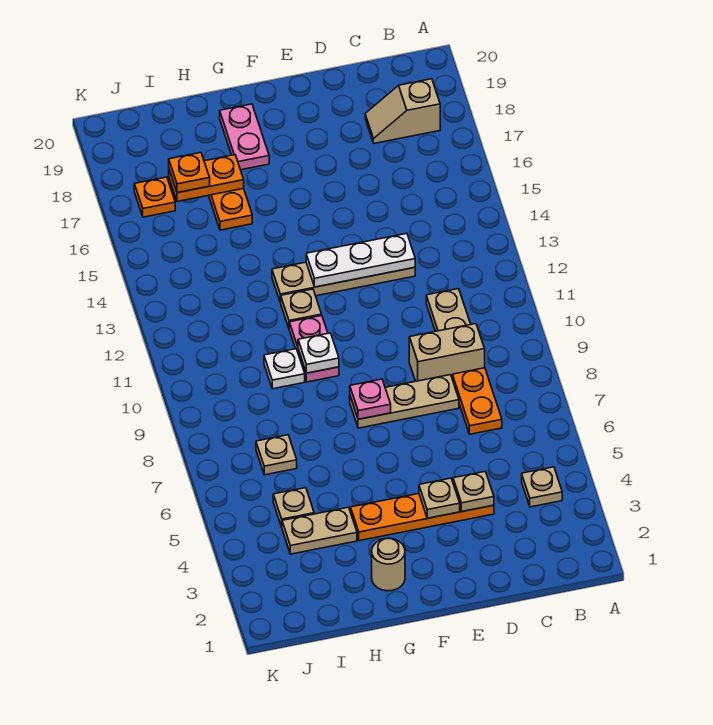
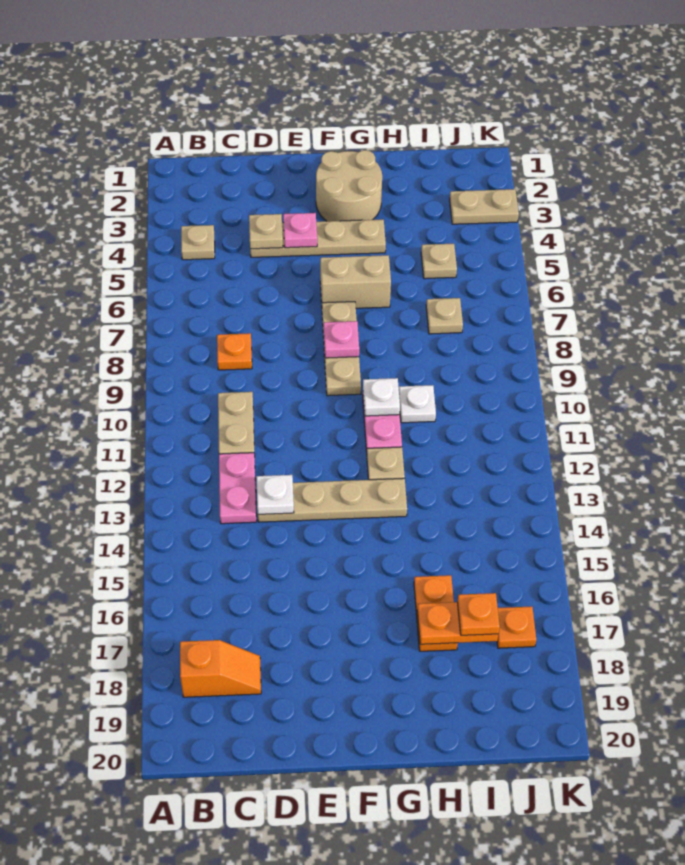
tan slope B18:C18 level 1 top B -> orange slope B18:C18 level 1 top B
orange plate C7:C8 level 1 -> orange plate C8 level 1
tan brick C9:D9 level 1 -> tan brick F6:G6 level 1
orange plate D4:G4 level 1 -> tan plate D4:G4 level 1
tan plate D8:F8 level 1 -> tan plate F7:F9 level 1
white plate D13:F13 level 2 -> white plate D13 level 2
tan plate E4 level 2 -> pink plate E4 level 2
tan round brick G2 level 1 -> tan round brick F2:G3 level 1
pink plate G18:G19 level 1 -> pink plate C12:C13 level 1
tan plate H4:I4 level 1 -> tan plate J3:K3 level 1

